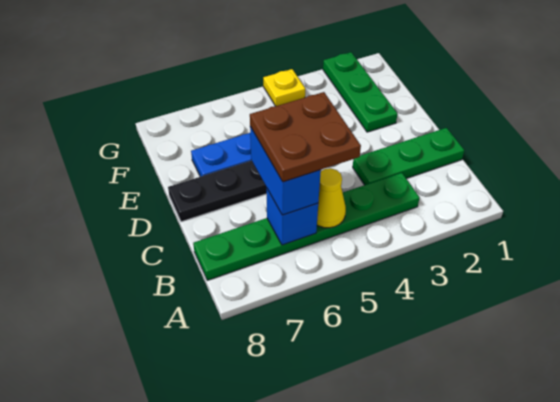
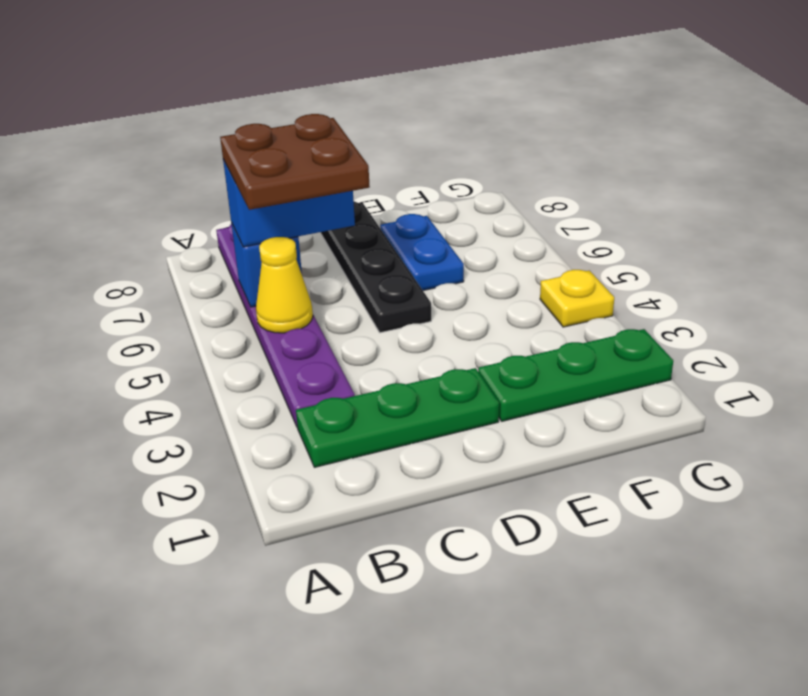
green plate B3:B8 level 1 -> purple plate B3:B8 level 1
green plate C1:C3 level 1 -> green plate B2:D2 level 1

